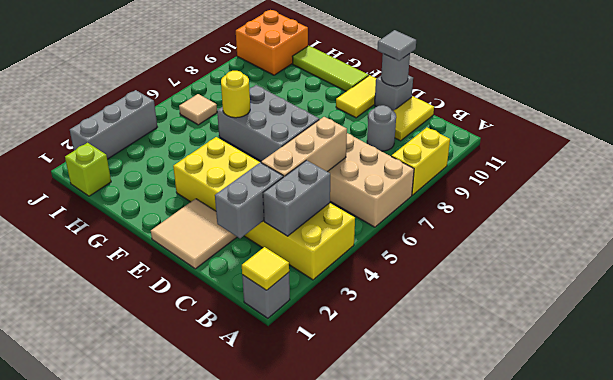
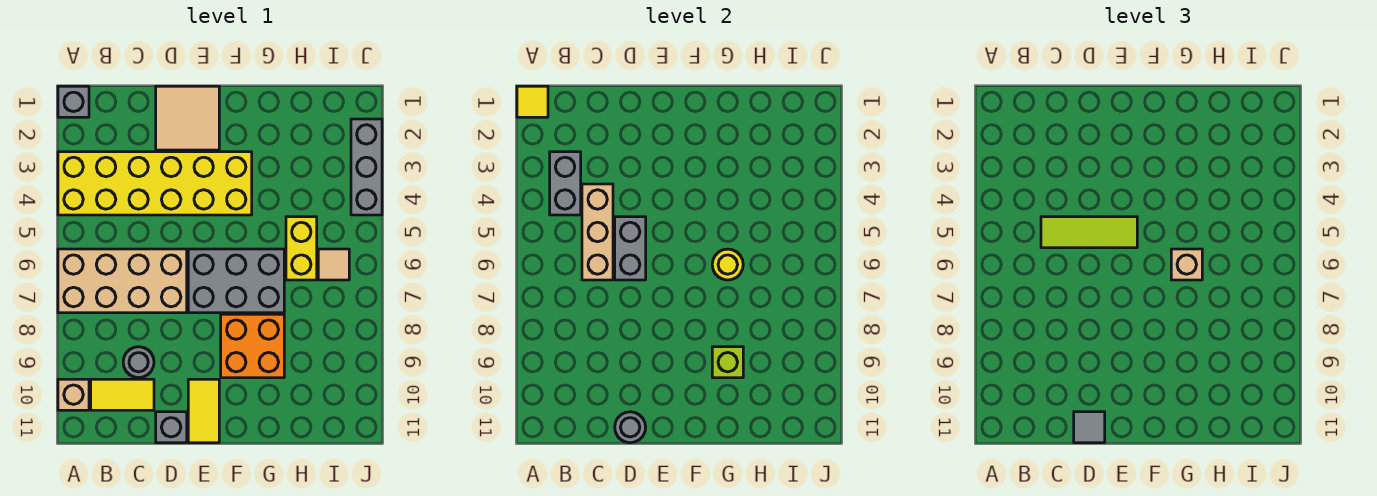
yellow brick A8:A9 level 1 -> yellow brick H5:H6 level 1
none -> tan brick A10 level 1
grey brick C2:C3 level 2 -> grey brick D5:D6 level 2
yellow tile C10:C11 level 1 -> yellow tile B10:C10 level 1
lime tile F11:H11 level 1 -> lime tile C5:E5 level 3
none -> tan brick G6 level 3
lime brick I1 level 1 -> lime brick G9 level 2
orange brick I10:J11 level 1 -> orange brick F8:G9 level 1

